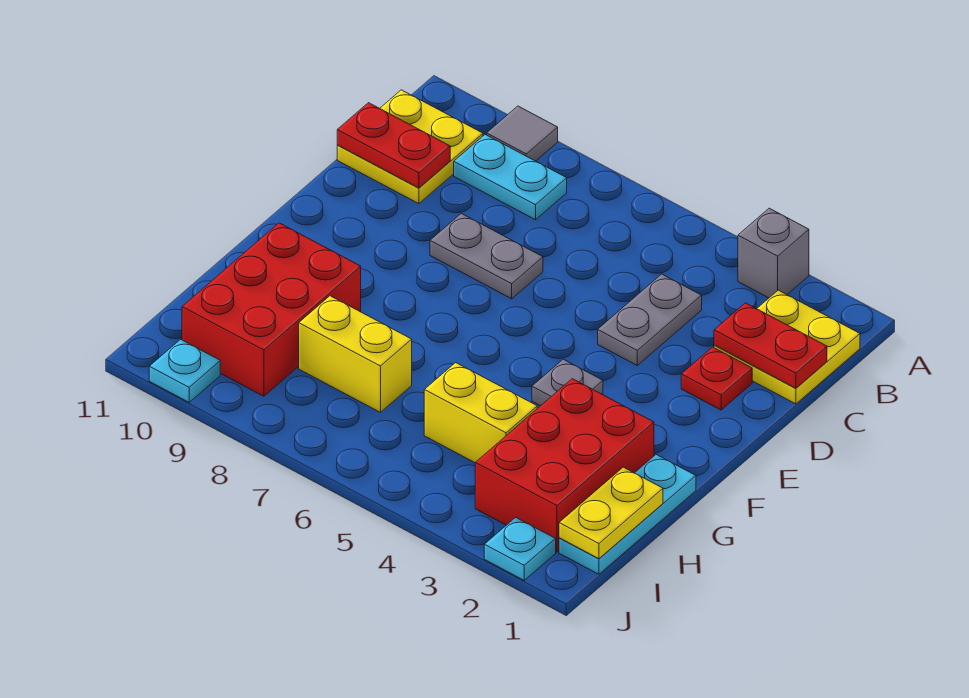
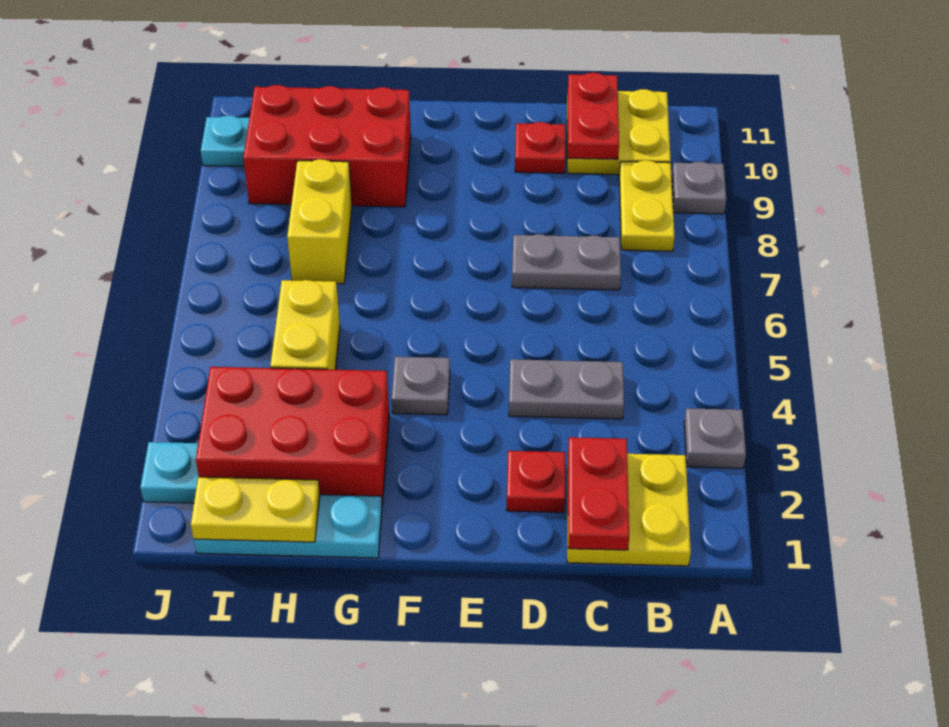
grey brick A3 level 1 -> grey plate A3 level 1
grey tile A9 level 1 -> grey plate A9 level 1
cyan plate B8:B9 level 1 -> yellow plate B8:B9 level 1
grey plate D7:D8 level 1 -> grey plate C7:D7 level 1
none -> red plate D10 level 1

